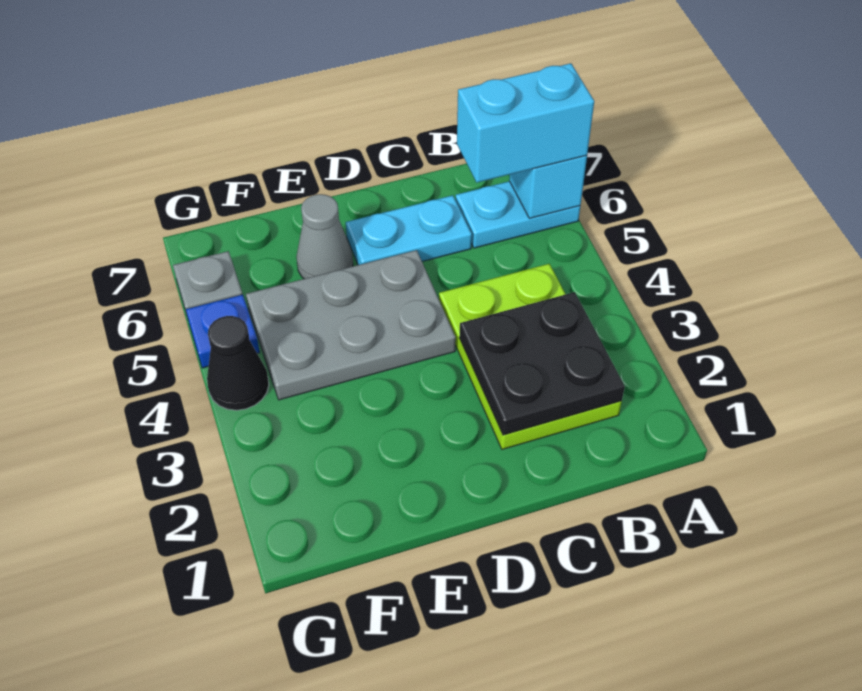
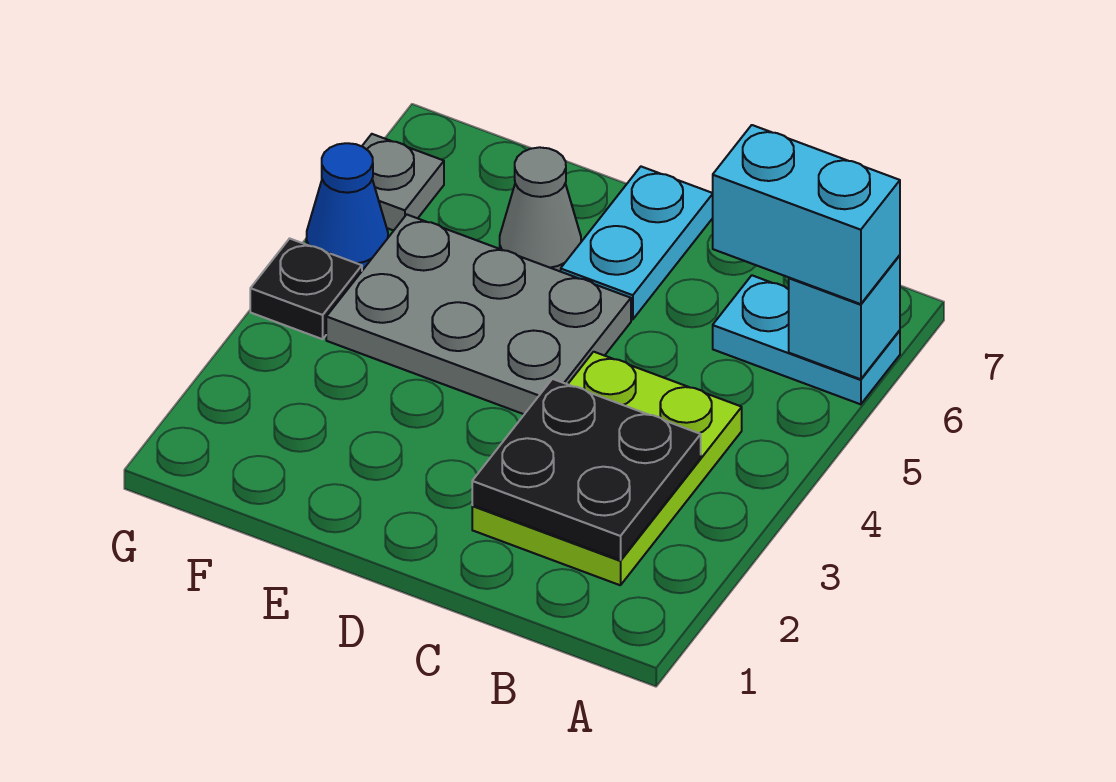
cyan plate C6:D6 level 1 -> cyan plate D6:D7 level 1
black cone G4 level 1 -> black plate G4 level 1
blue plate G5 level 1 -> blue cone G5 level 1

